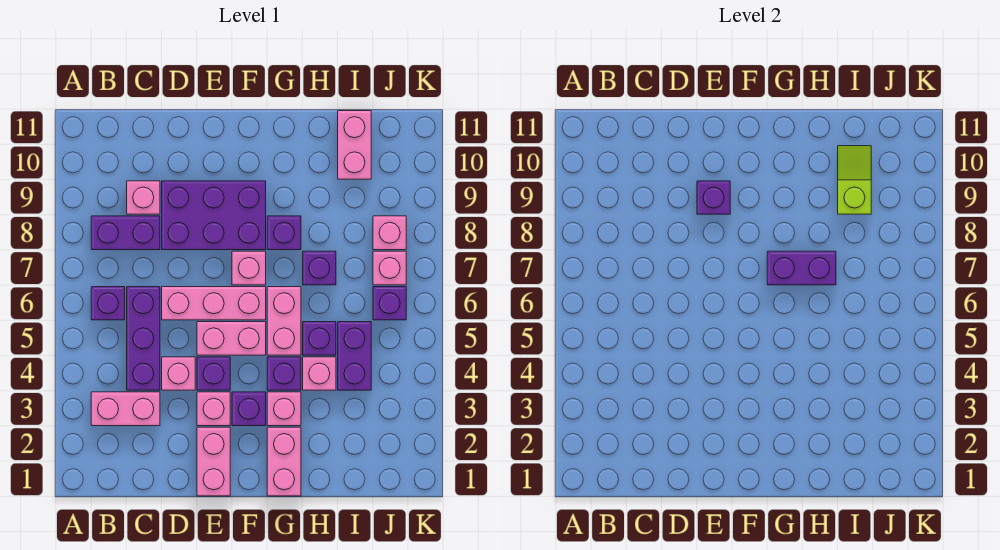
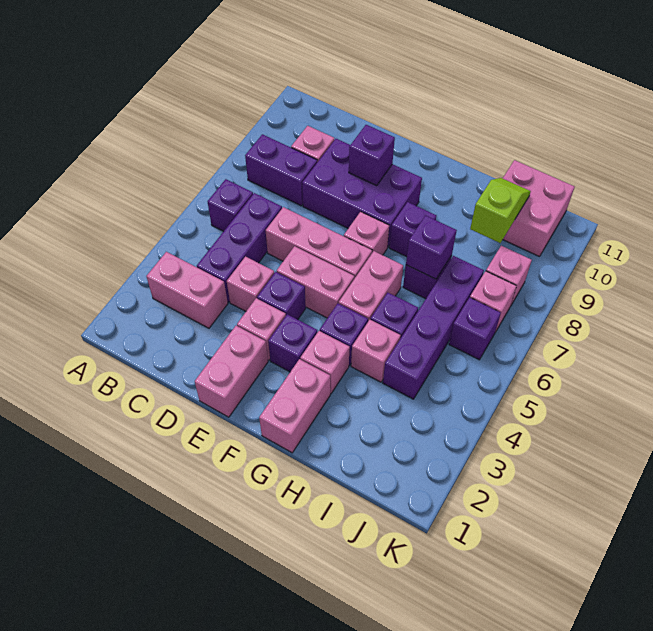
purple brick G7:H7 level 2 -> purple brick H7 level 2
purple brick I4:I5 level 1 -> purple brick I4:I7 level 1
pink brick I10:I11 level 1 -> pink brick I10:J11 level 1

